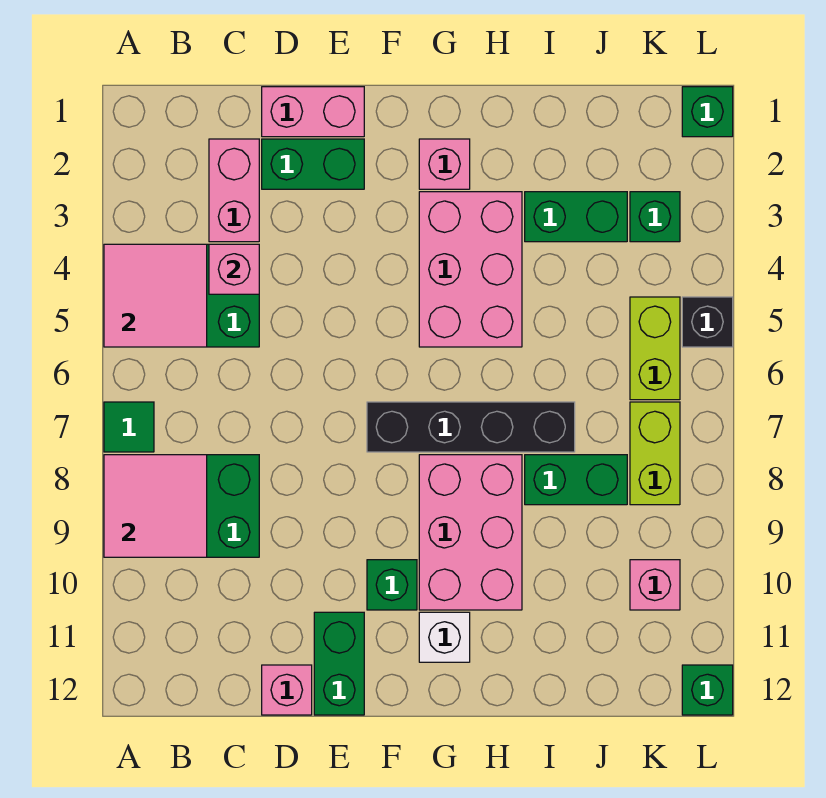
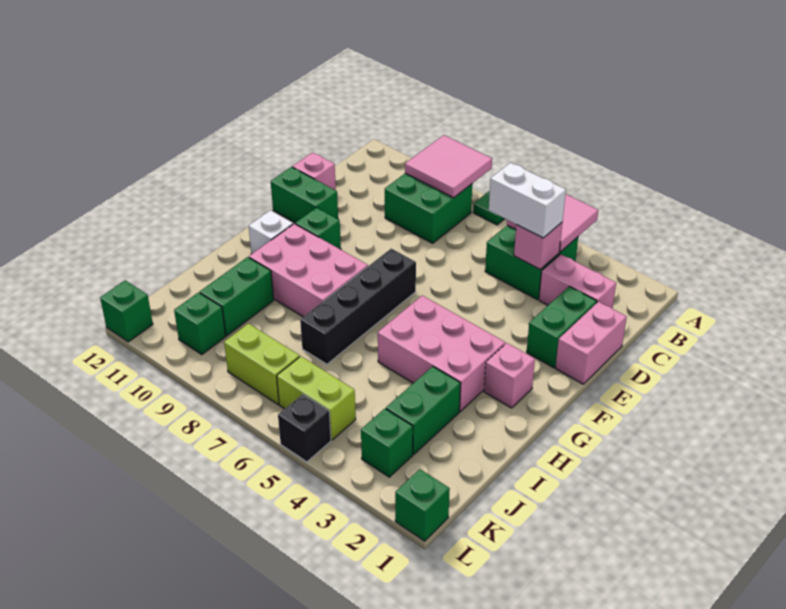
none -> white brick C4:C5 level 3
green brick I8:J8 level 1 -> green brick I10:J10 level 1
pink brick K10 level 1 -> green brick K10 level 1

